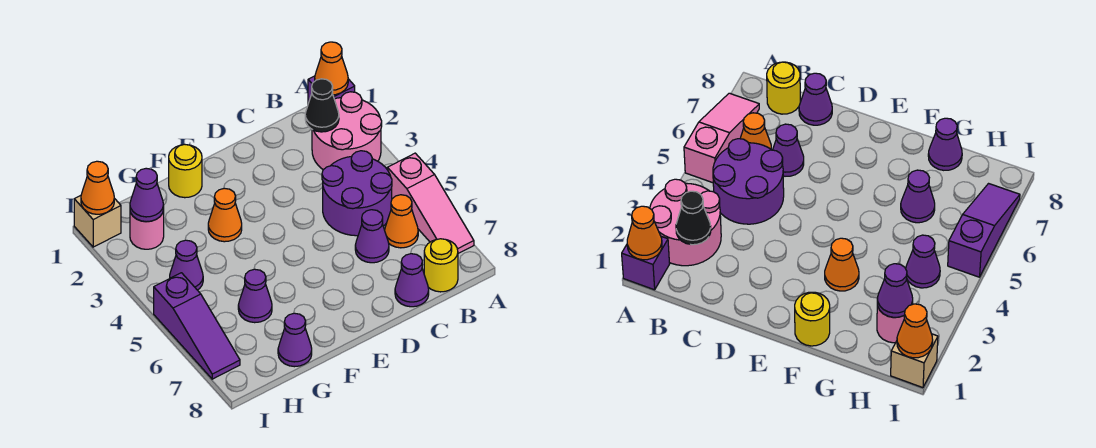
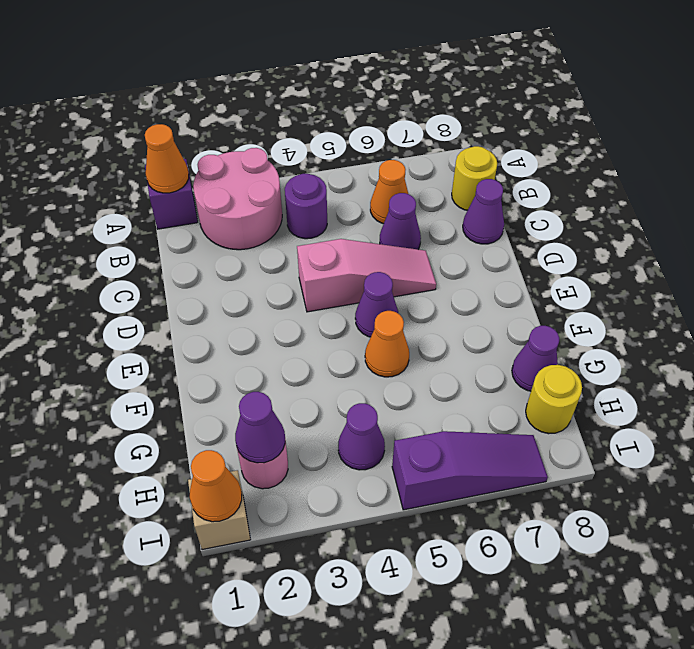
pink slope A5:A7 level 1 top 5 -> pink slope D4:D6 level 1 top 4
black cone B2 level 2 -> none
purple round brick B4:C5 level 1 -> purple round brick B4 level 1
yellow round brick F1 level 1 -> yellow round brick H8 level 1
orange cone F3 level 1 -> orange cone F5 level 1
purple cone G6 level 1 -> purple cone E5 level 1

